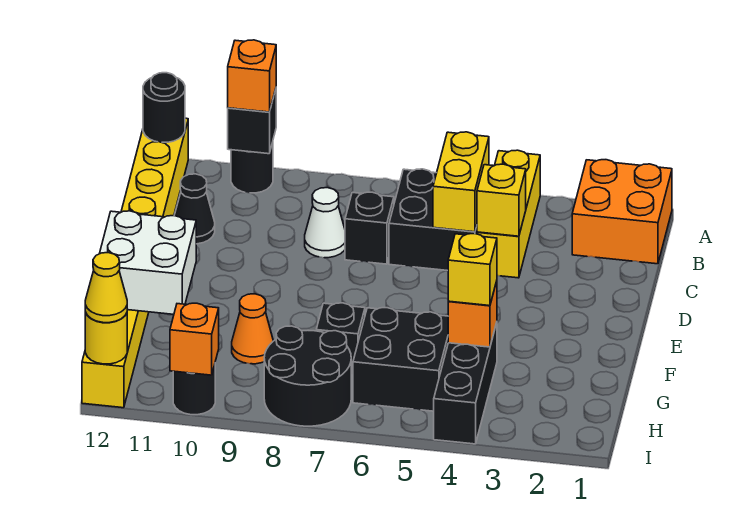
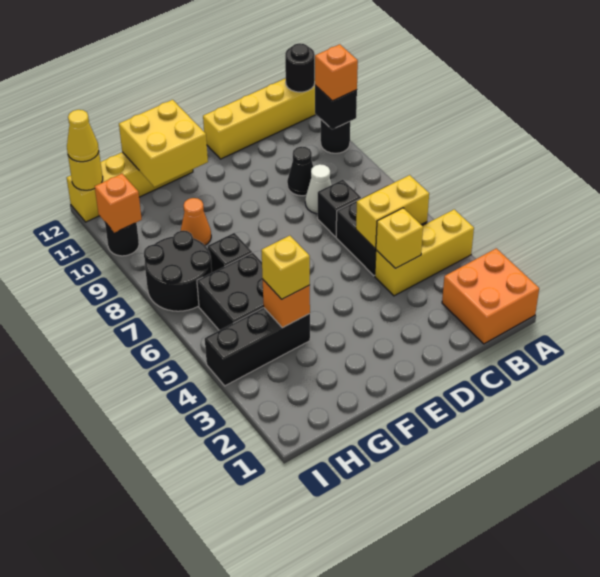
black cone C11 level 1 -> black cone C9 level 1
white brick F11:G12 level 2 -> yellow brick F11:G12 level 2

